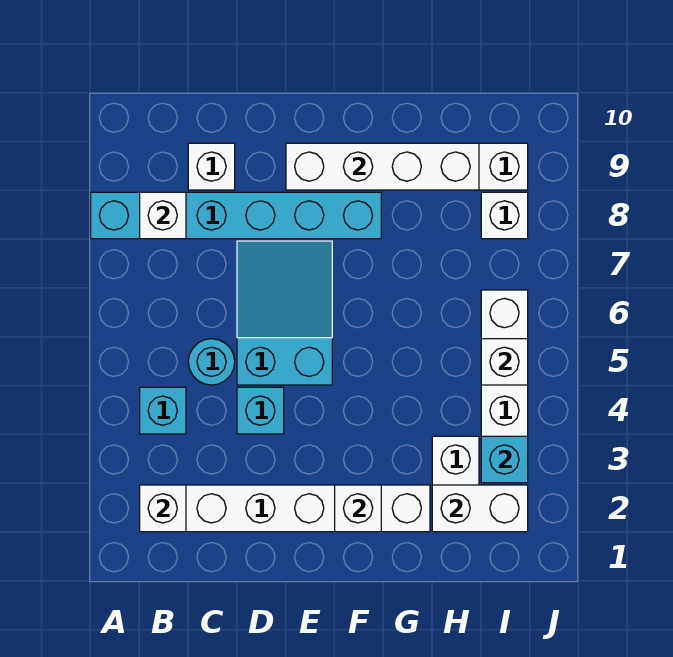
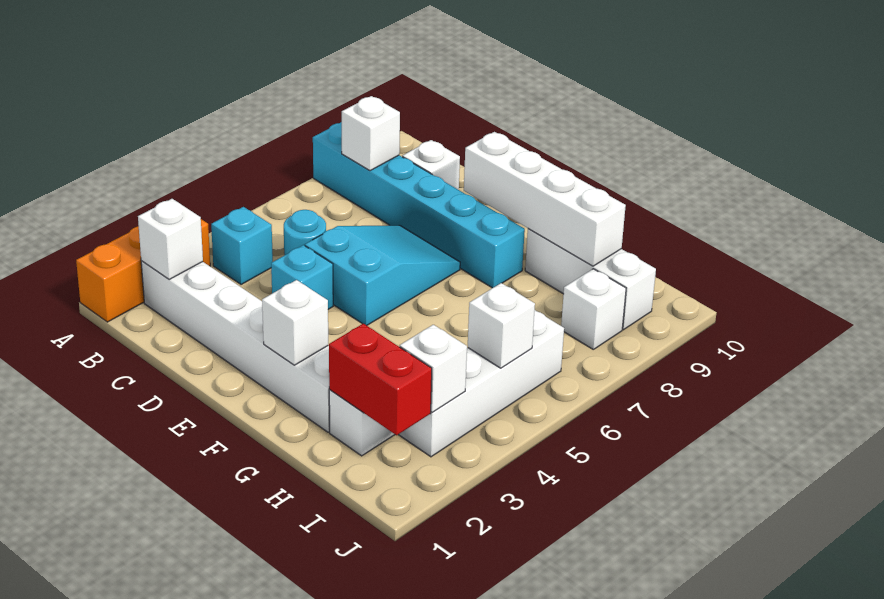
none -> orange brick A1:A3 level 1
white brick H2:I2 level 2 -> red brick H2:I2 level 2
cyan brick I3 level 2 -> white brick I3 level 2

